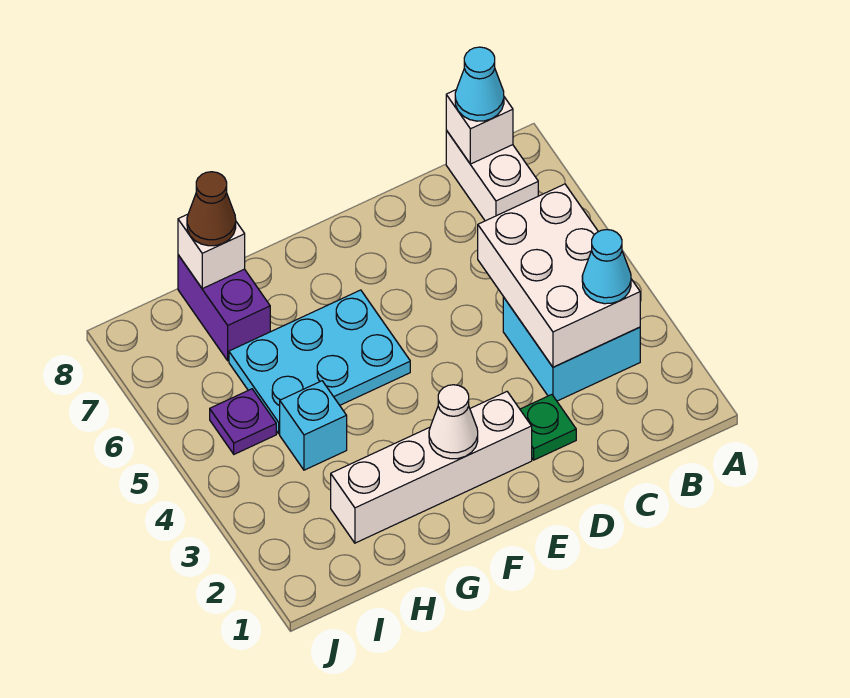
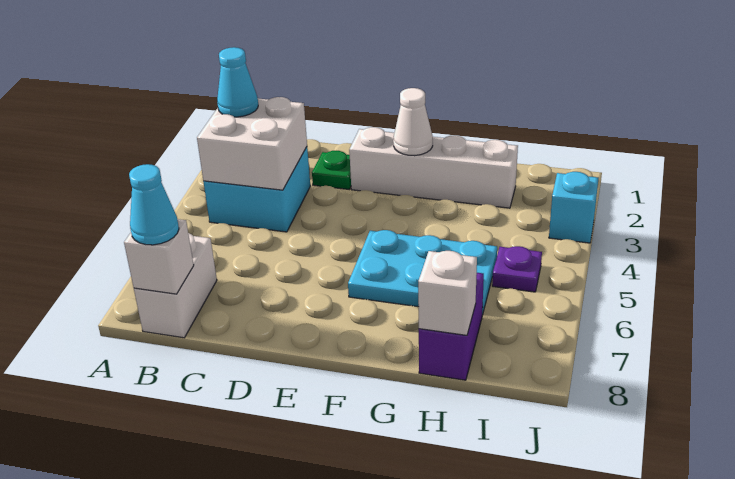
white brick B3:C5 level 2 -> white brick B3:C4 level 2
cyan brick H4 level 1 -> cyan brick J3 level 1
brown cone H8 level 3 -> none

